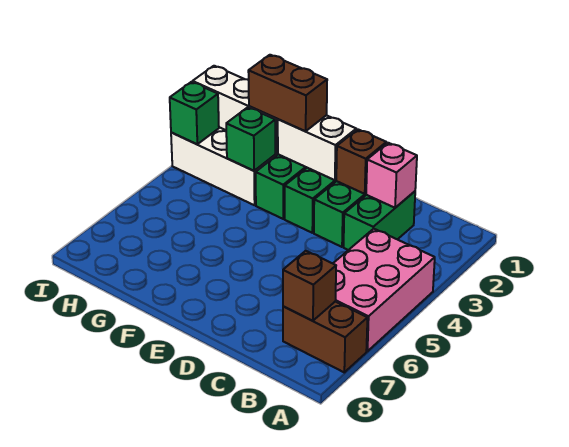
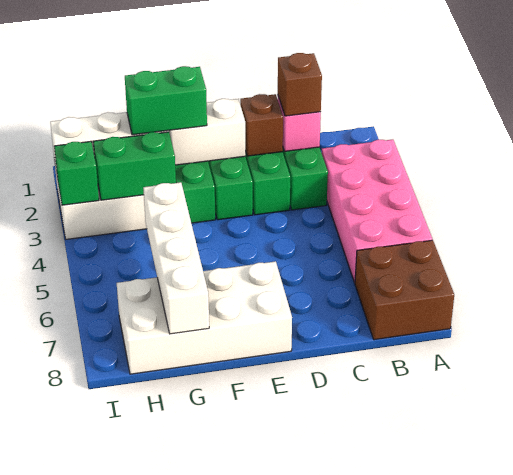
pink brick A4:B6 level 1 -> pink brick A3:B6 level 1
brown brick A7:B7 level 1 -> brown brick A7:B8 level 1
brown brick B7 level 2 -> brown brick C2 level 3
none -> white brick E7:H8 level 1
brown brick F2:G2 level 3 -> green brick F2:G2 level 3
green brick G3 level 2 -> green brick G3:H3 level 2
none -> white brick G5:G8 level 2

